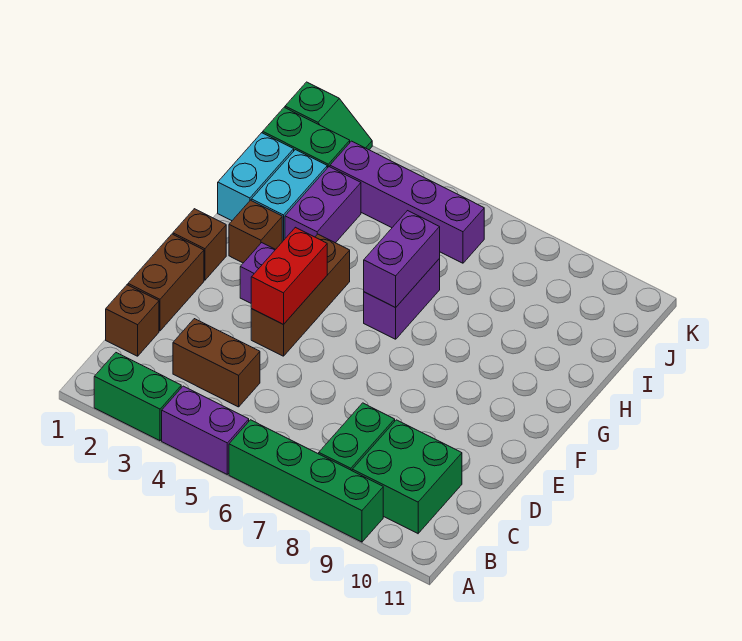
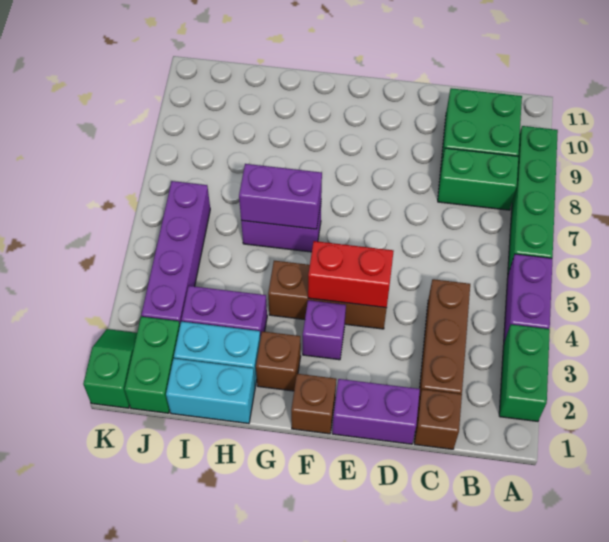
brown brick C3:C4 level 1 -> brown brick C2:C4 level 1
brown brick D1:E1 level 1 -> purple brick D1:E1 level 1

